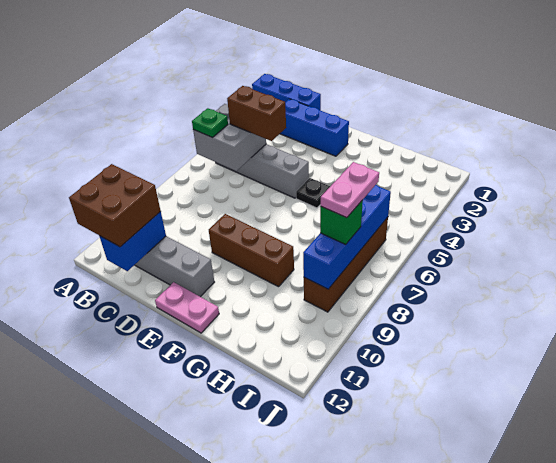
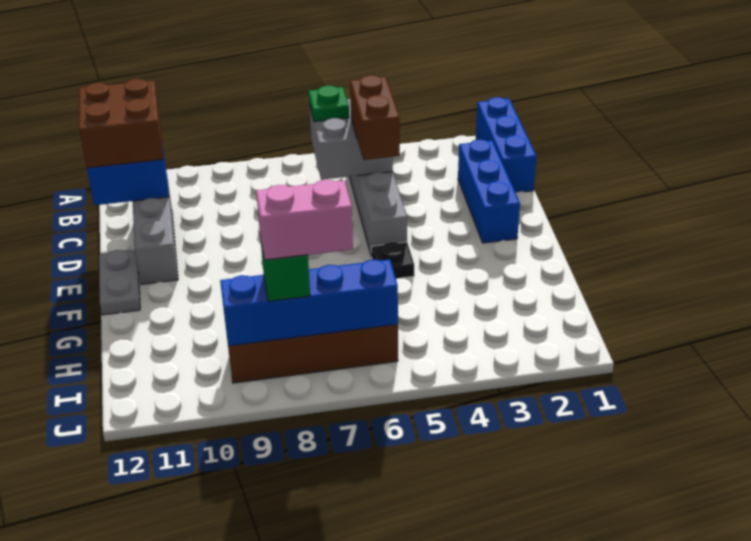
brown brick E9:G9 level 1 -> none
pink plate E12:F12 level 1 -> grey plate E12:F12 level 1
pink plate I7:I8 level 4 -> pink brick I7:I8 level 4

